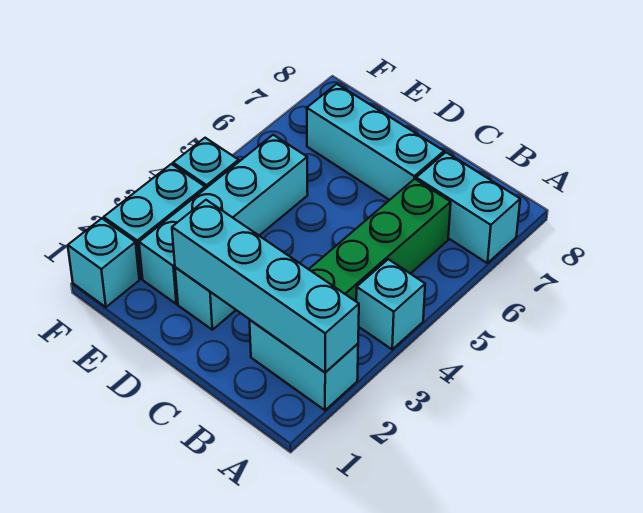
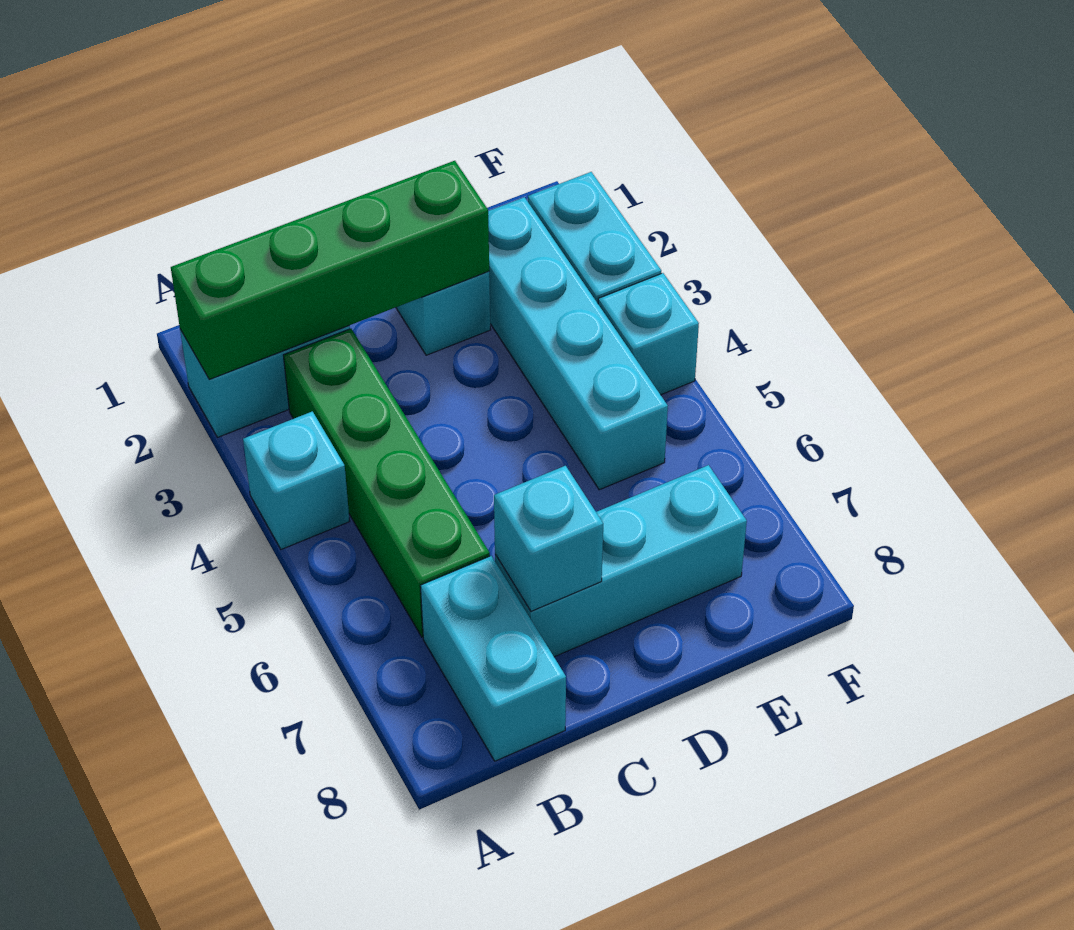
cyan brick A2:D2 level 2 -> green brick A2:D2 level 2
cyan brick A7:B7 level 1 -> cyan brick B7:B8 level 1
cyan brick F1 level 1 -> cyan brick C7 level 2

